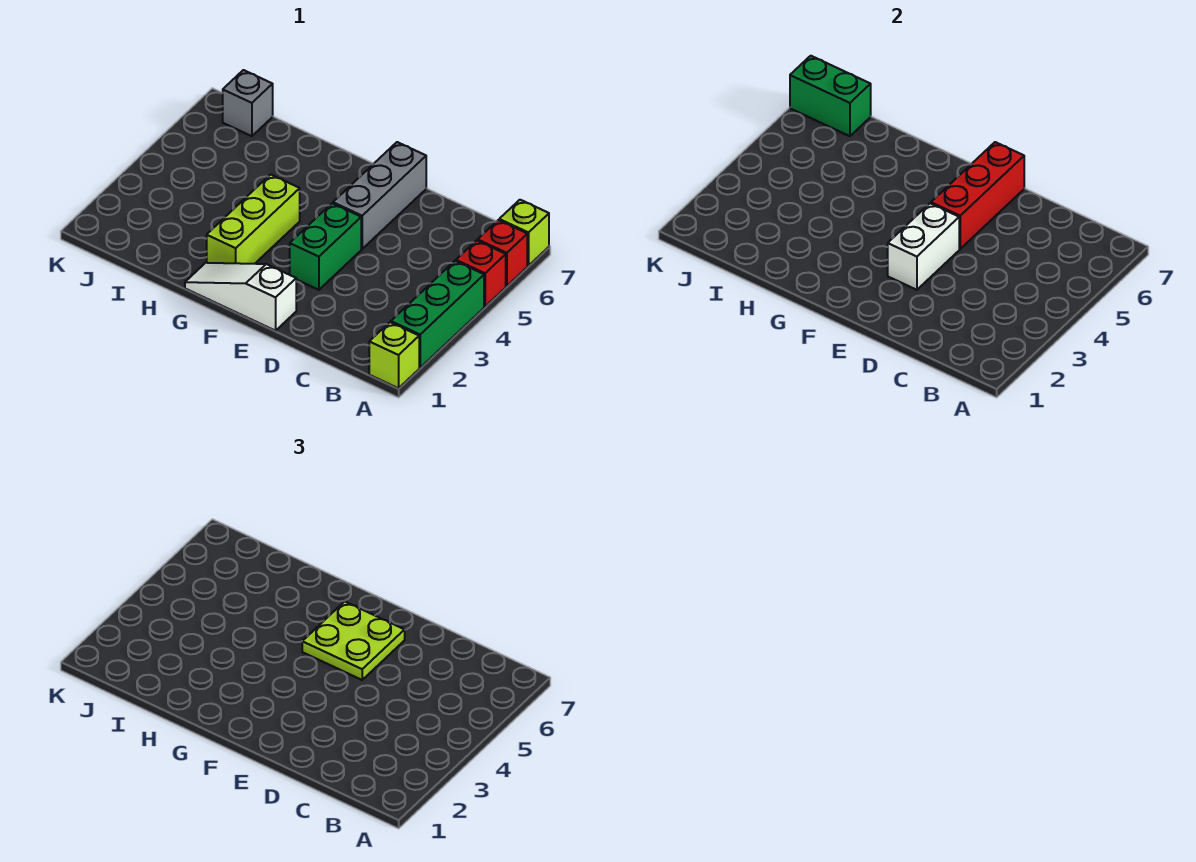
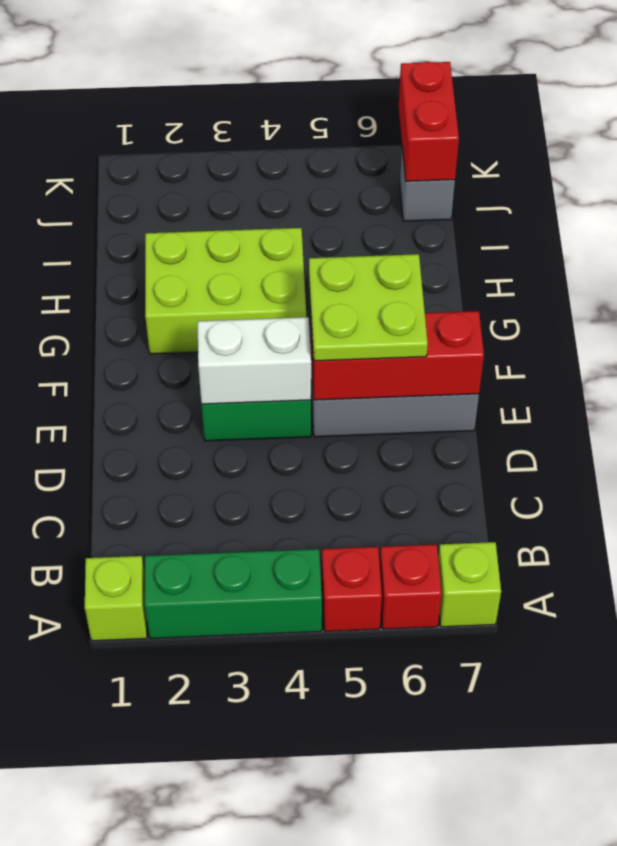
white slope E1:G1 level 1 top E -> none
lime brick G2:G4 level 1 -> lime brick G2:H4 level 1
green brick J7:K7 level 2 -> red brick J7:K7 level 2

